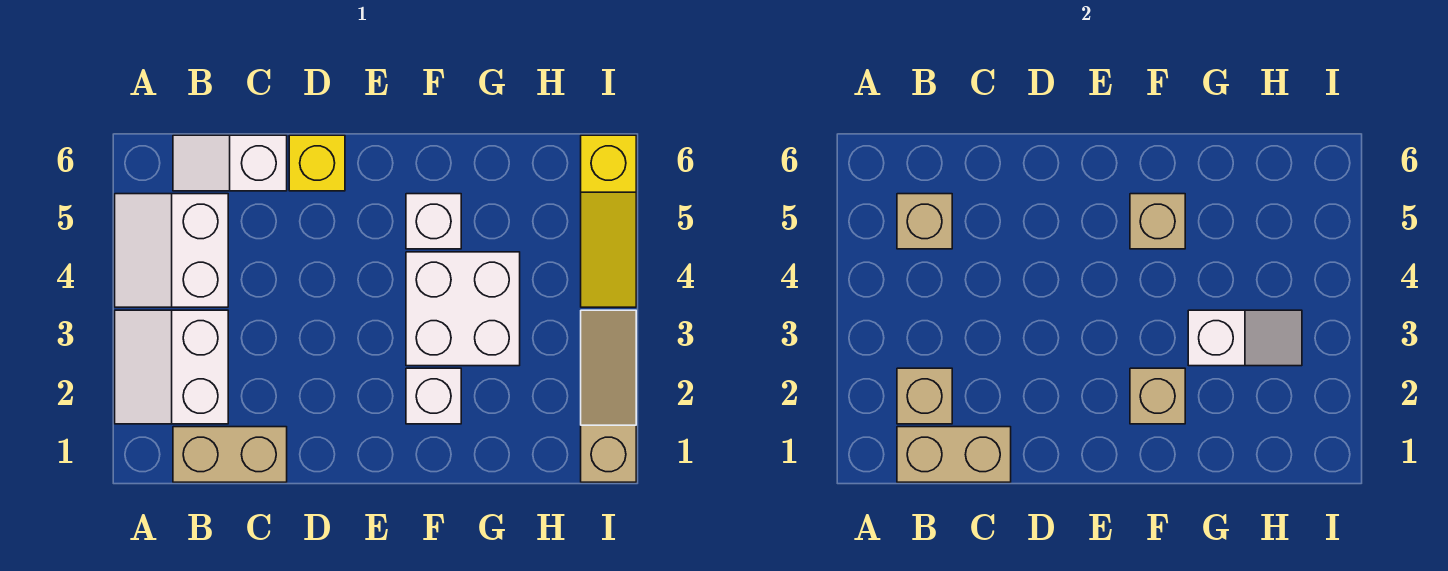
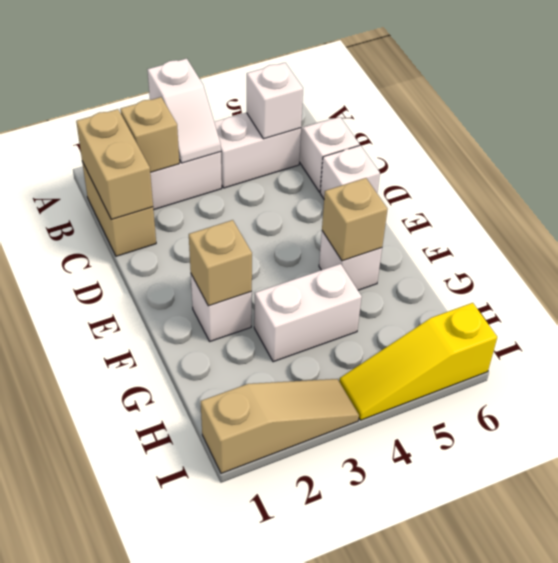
tan brick B5 level 2 -> white brick B5 level 2
yellow brick D6 level 1 -> white brick D6 level 1
white brick F3:G4 level 1 -> white brick G3:G4 level 1
white slope G3:H3 level 2 top G -> white slope A3:B3 level 2 top A

